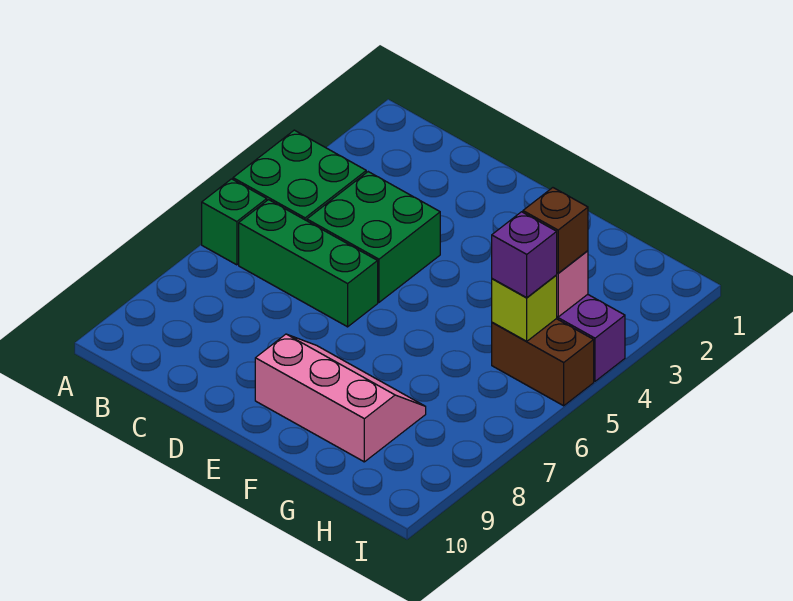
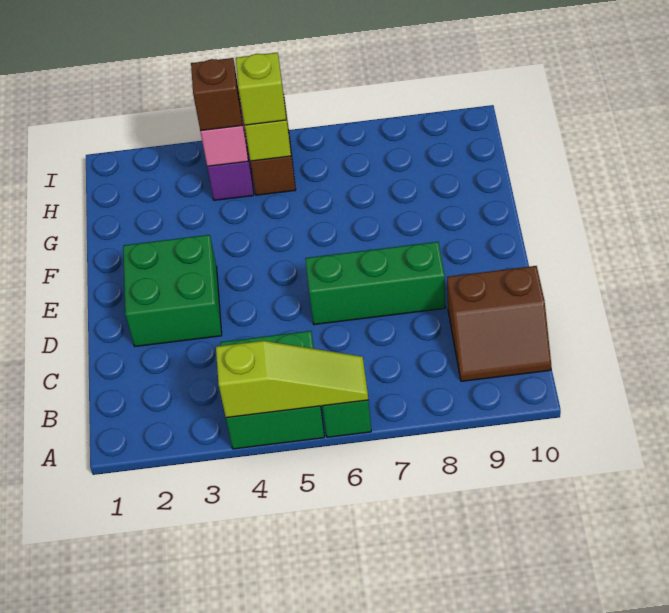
none -> lime slope A4:A6 level 2 top 4
green brick B6:D6 level 1 -> green brick D6:D8 level 1
none -> brown slope B9:C10 level 1 top C
green brick C4:D5 level 1 -> green brick D2:E3 level 1
pink slope E8:G9 level 1 top 9 -> none
purple brick H5 level 3 -> lime brick H5 level 3

